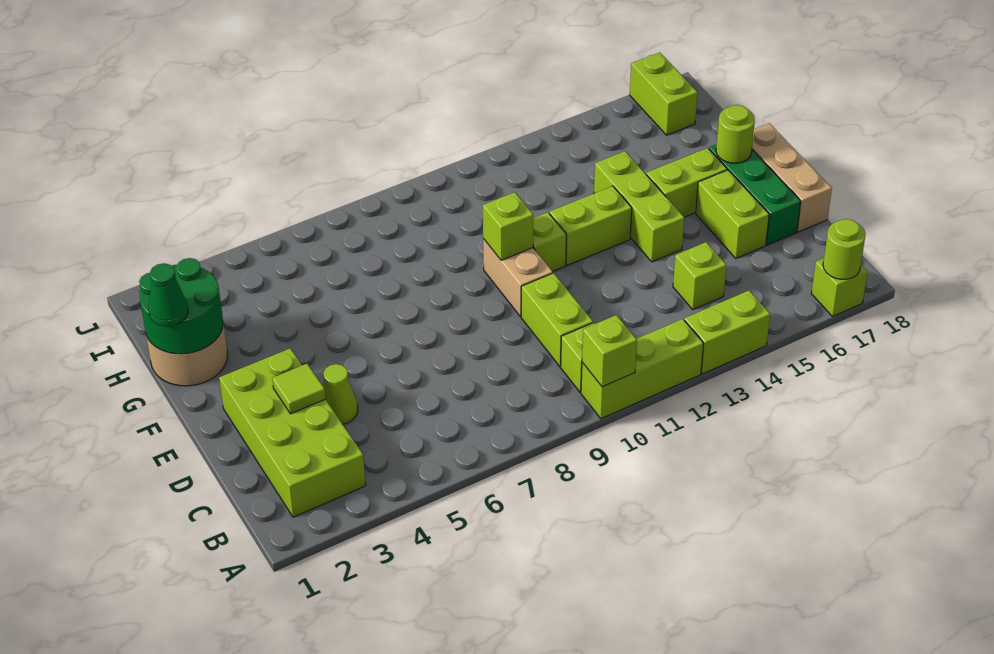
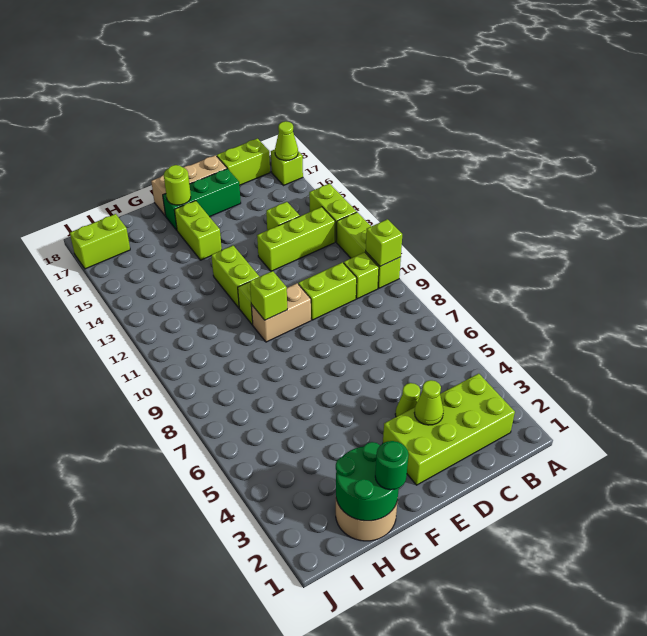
lime round brick A17 level 2 -> lime cone A17 level 2
lime tile D3 level 2 -> lime cone D3 level 2
lime brick D16:E16 level 1 -> lime brick B18:C18 level 1
lime brick E14:G14 level 1 -> lime brick B13:D13 level 1
green cone G1 level 3 -> green round brick G1 level 3

